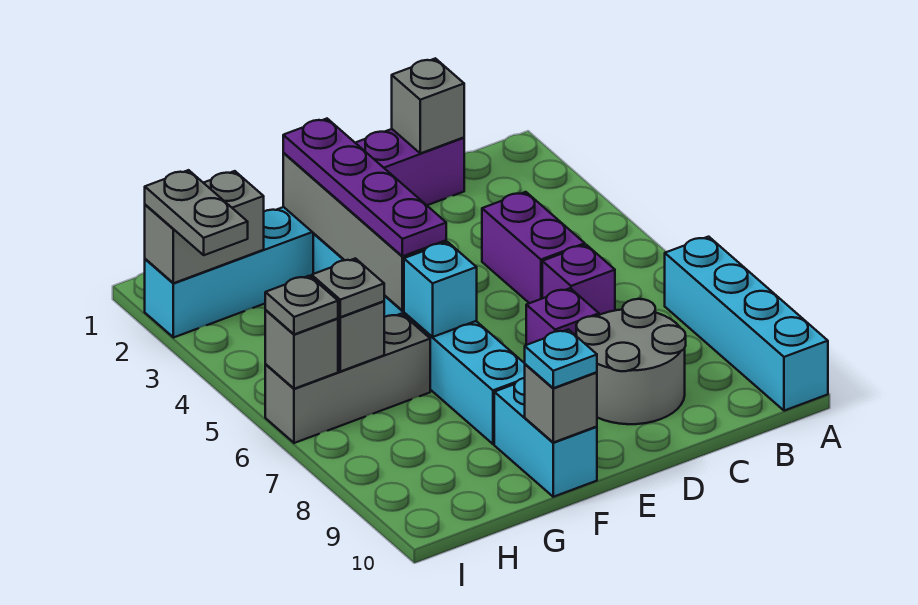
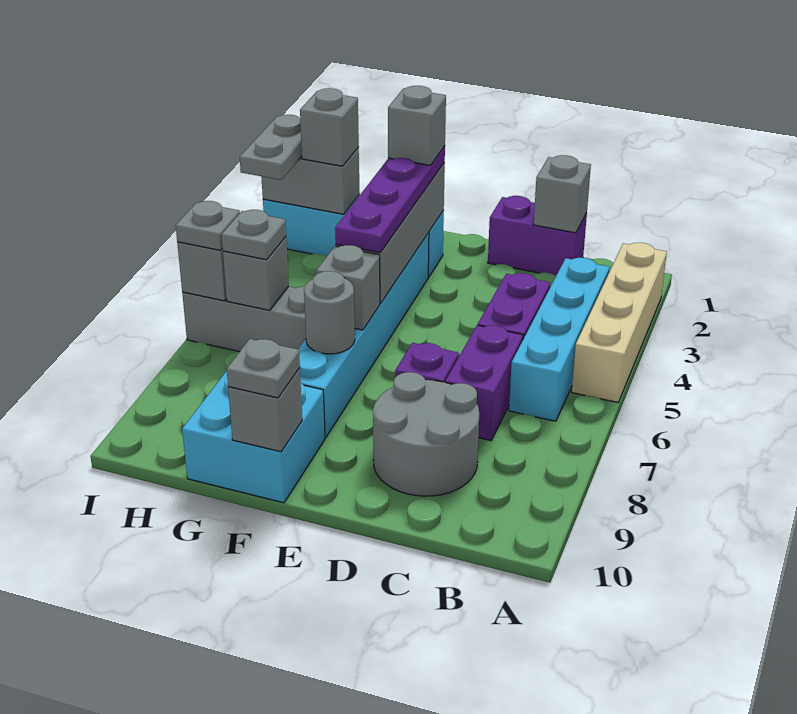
none -> tan brick A2:A5 level 1
cyan brick A7:A10 level 1 -> cyan brick B3:B6 level 1
purple brick C6 level 1 -> purple brick C6:C7 level 1
none -> grey brick F2 level 4
cyan brick F6 level 2 -> grey brick F6 level 2
none -> grey round brick F7 level 2
cyan brick F9:F10 level 1 -> cyan brick F9:G10 level 1
cyan plate F10 level 3 -> grey plate F10 level 3
none -> grey brick H2 level 3

